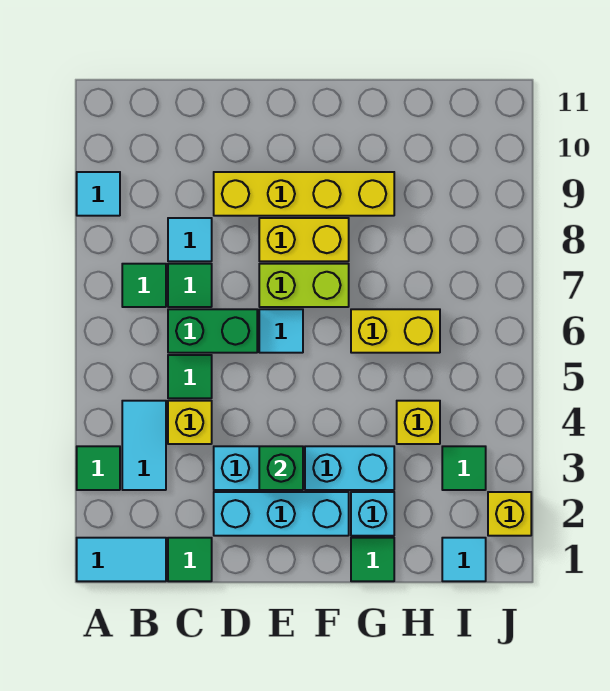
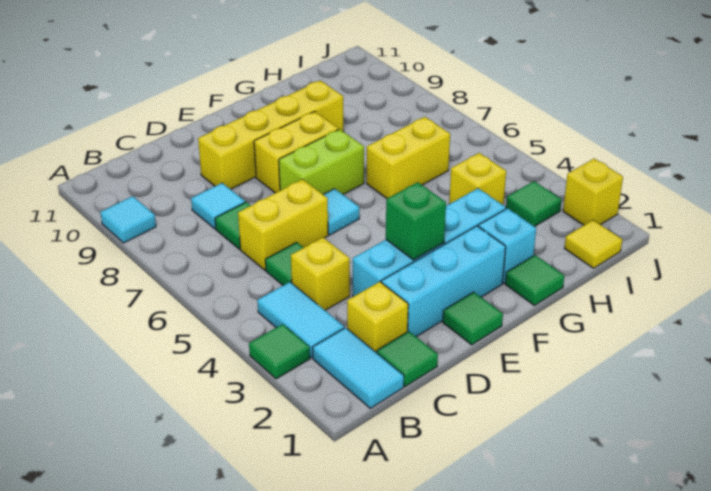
cyan tile A1:B1 level 1 -> cyan tile B1:B2 level 1
green tile B7 level 1 -> green tile E1 level 1
none -> yellow brick C2 level 1
green brick C6:D6 level 1 -> yellow brick C6:D6 level 1
cyan tile I1 level 1 -> yellow tile I1 level 1

